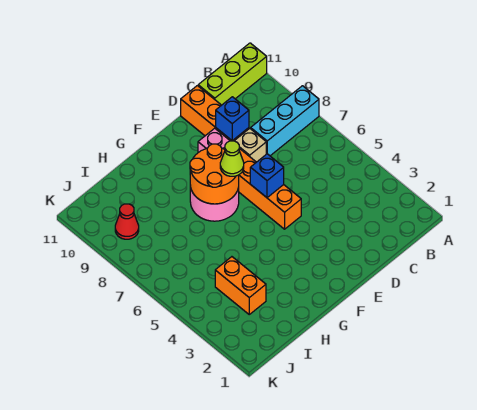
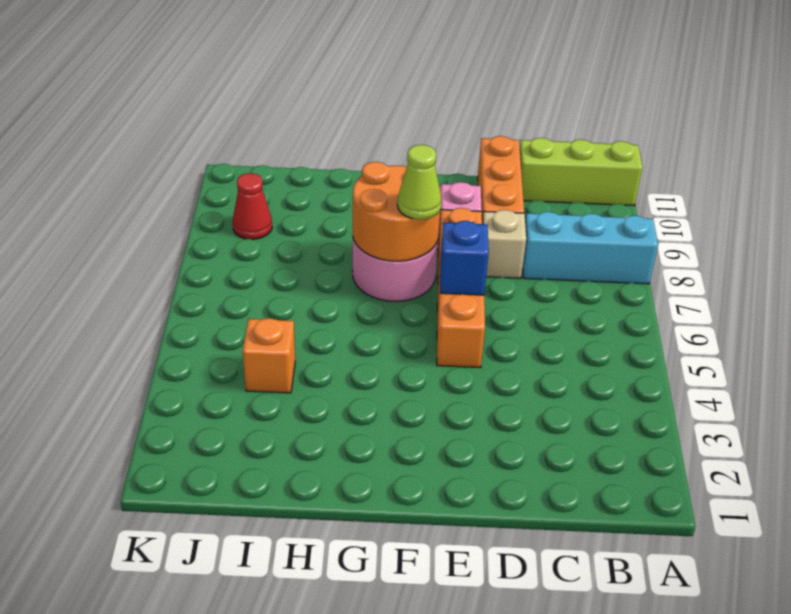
blue brick D9 level 2 -> none
orange brick I3:I4 level 1 -> orange brick I4 level 1

